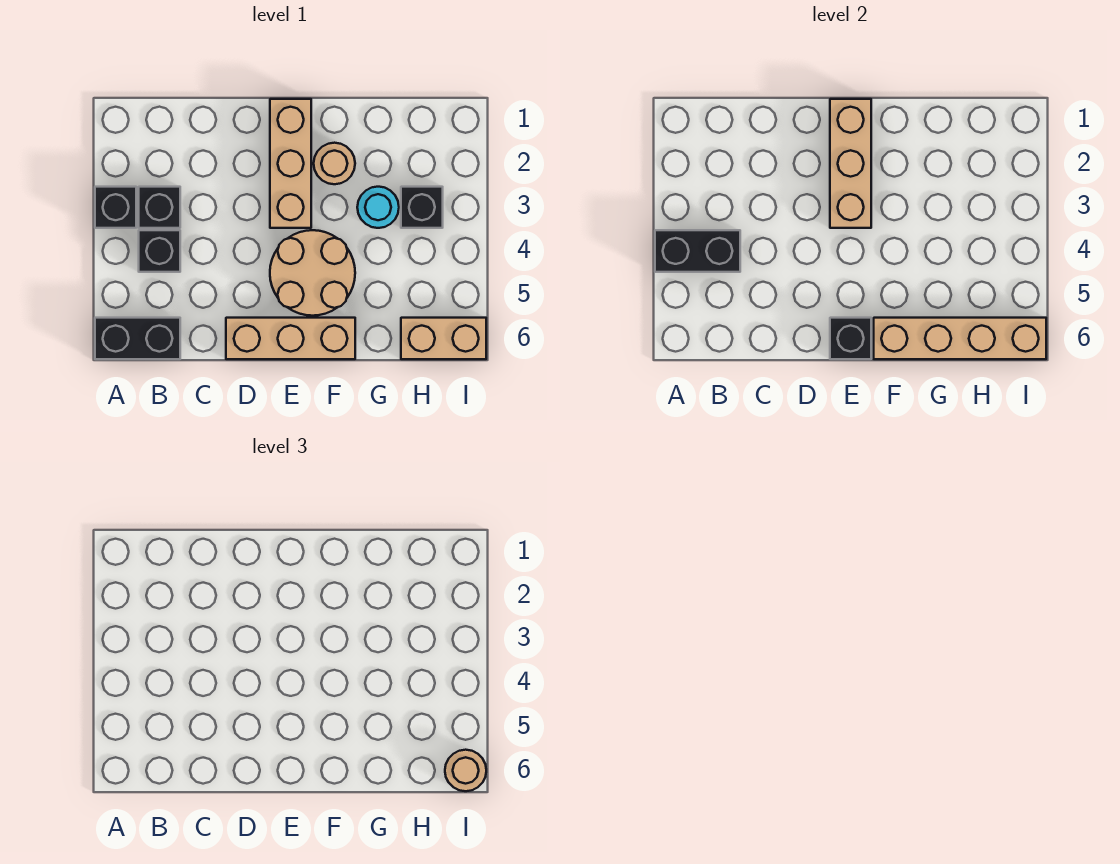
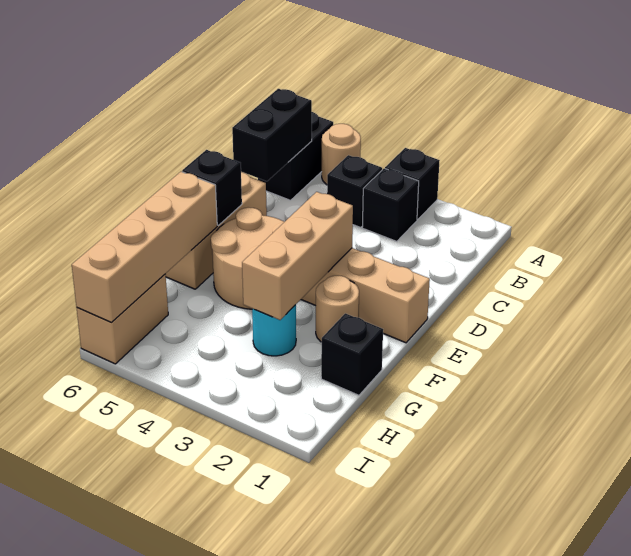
black brick A4:B4 level 2 -> black brick B6:C6 level 2
tan brick E1:E3 level 2 -> tan brick E3:G3 level 2
black brick H3 level 1 -> black brick G1 level 1
tan round brick I6 level 3 -> tan round brick A5 level 1

